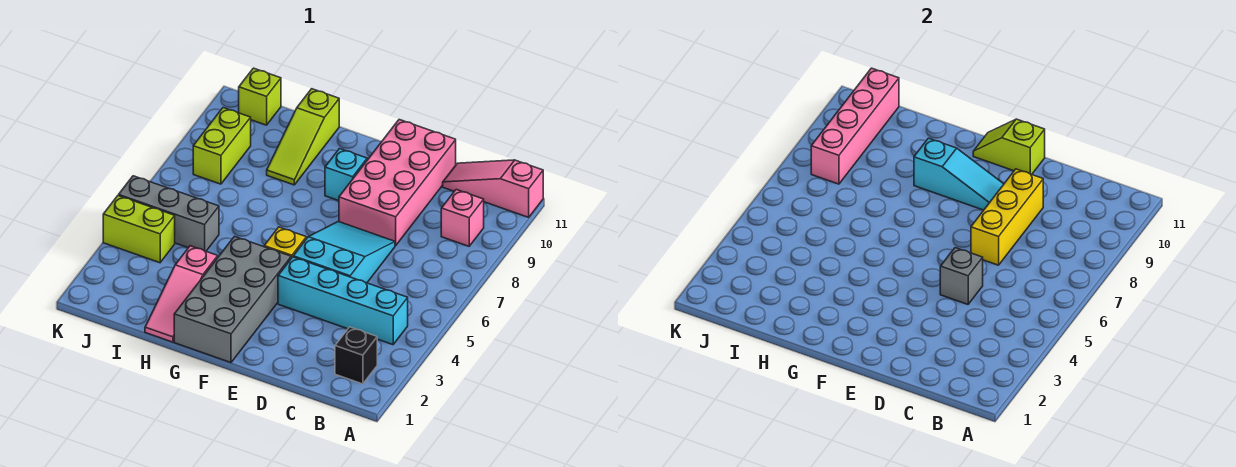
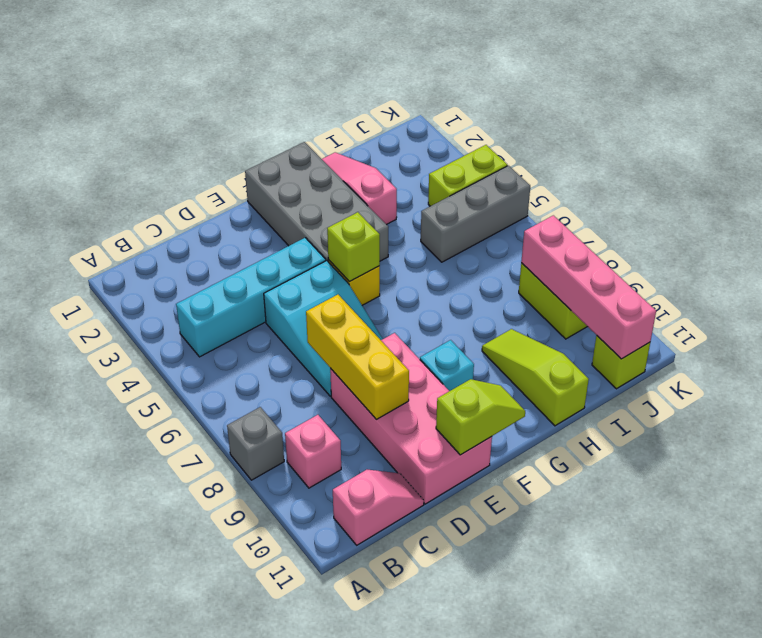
pink slope A11:C11 level 1 top A -> pink slope B11:C11 level 1 top B
black brick B2 level 1 -> none
grey brick D5 level 2 -> grey brick A8 level 1
cyan slope E9:G9 level 2 top G -> none
none -> lime brick F5 level 2

